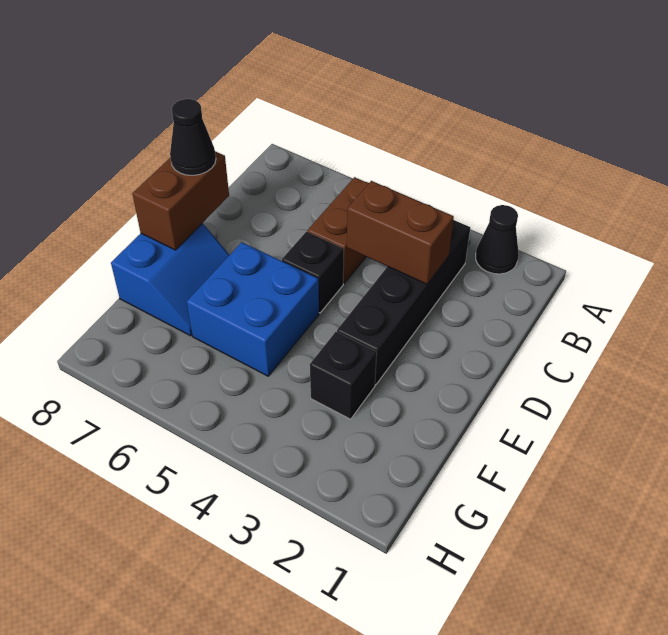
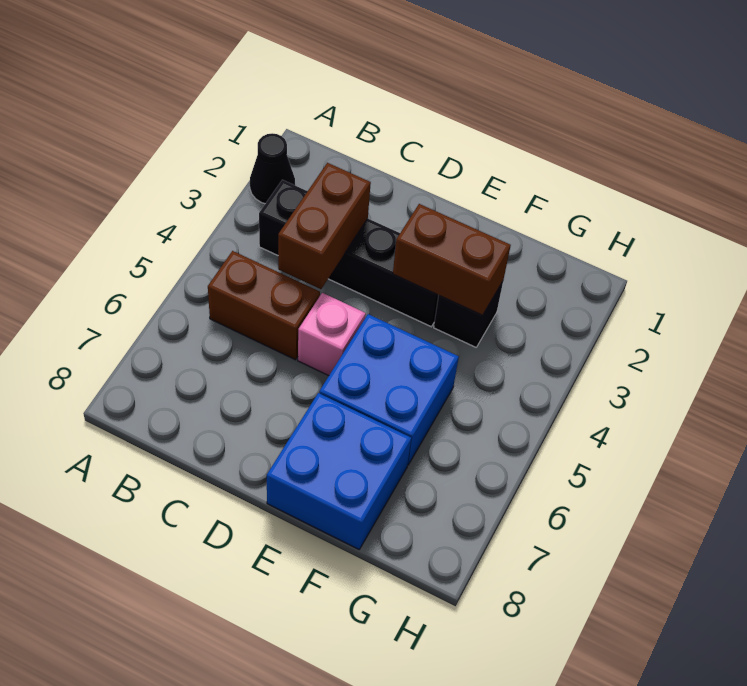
black brick D5 level 1 -> pink brick D5 level 1
brown brick D8:E8 level 2 -> brown brick E3:F3 level 2
black cone D8 level 3 -> none
blue slope E7:F8 level 1 top 8 -> blue brick E7:F8 level 1

